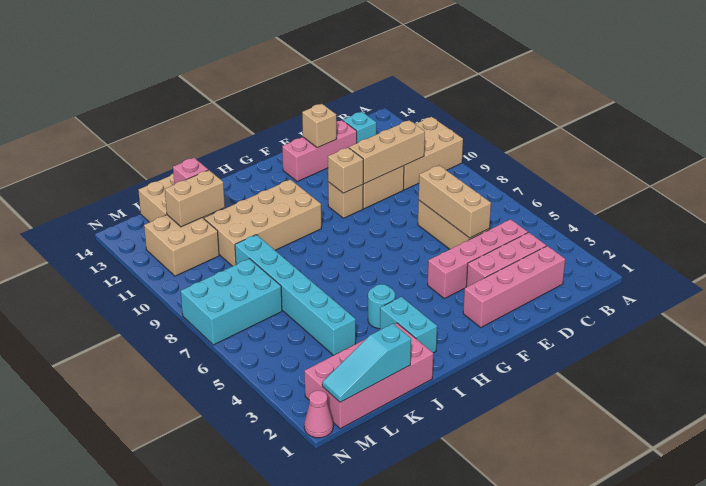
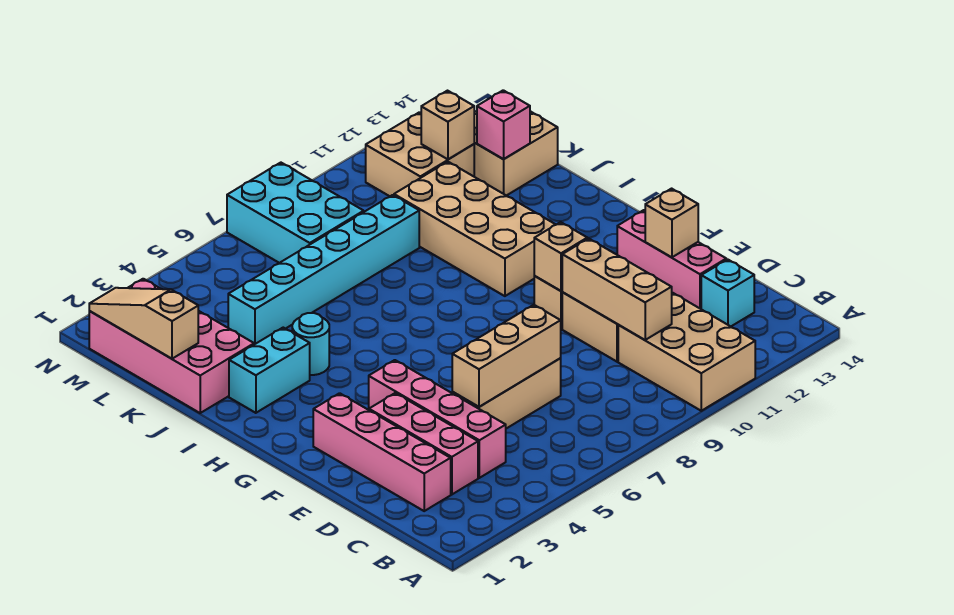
cyan slope K1:M1 level 2 top K -> tan slope K1:M1 level 2 top K
tan brick K12:L12 level 2 -> tan brick L12 level 2
pink cone N1 level 1 -> none

